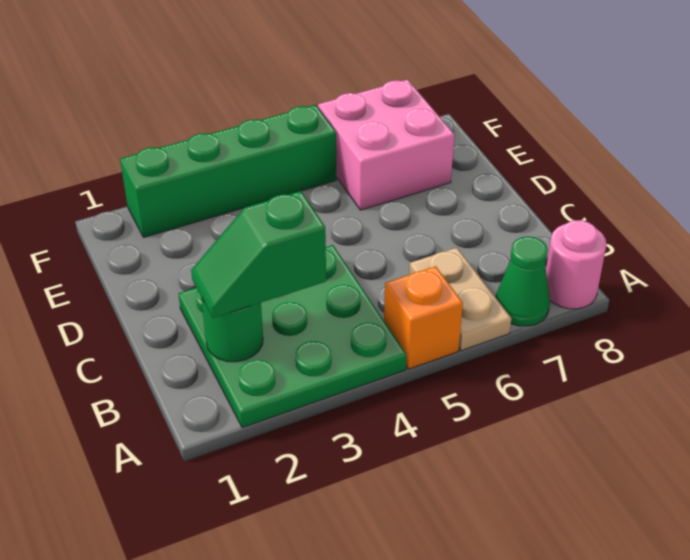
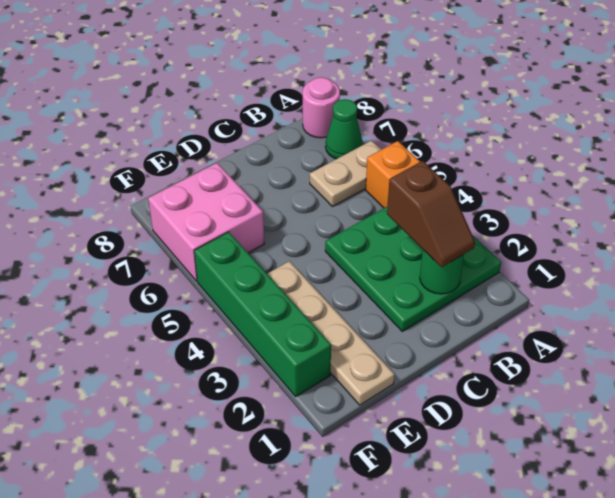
green slope B2:B3 level 3 top 3 -> brown slope B2:B3 level 3 top 3
none -> tan plate E1:E4 level 1

